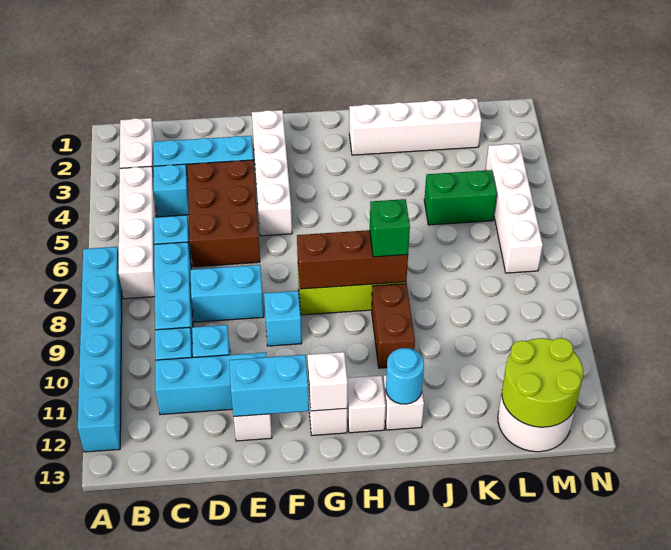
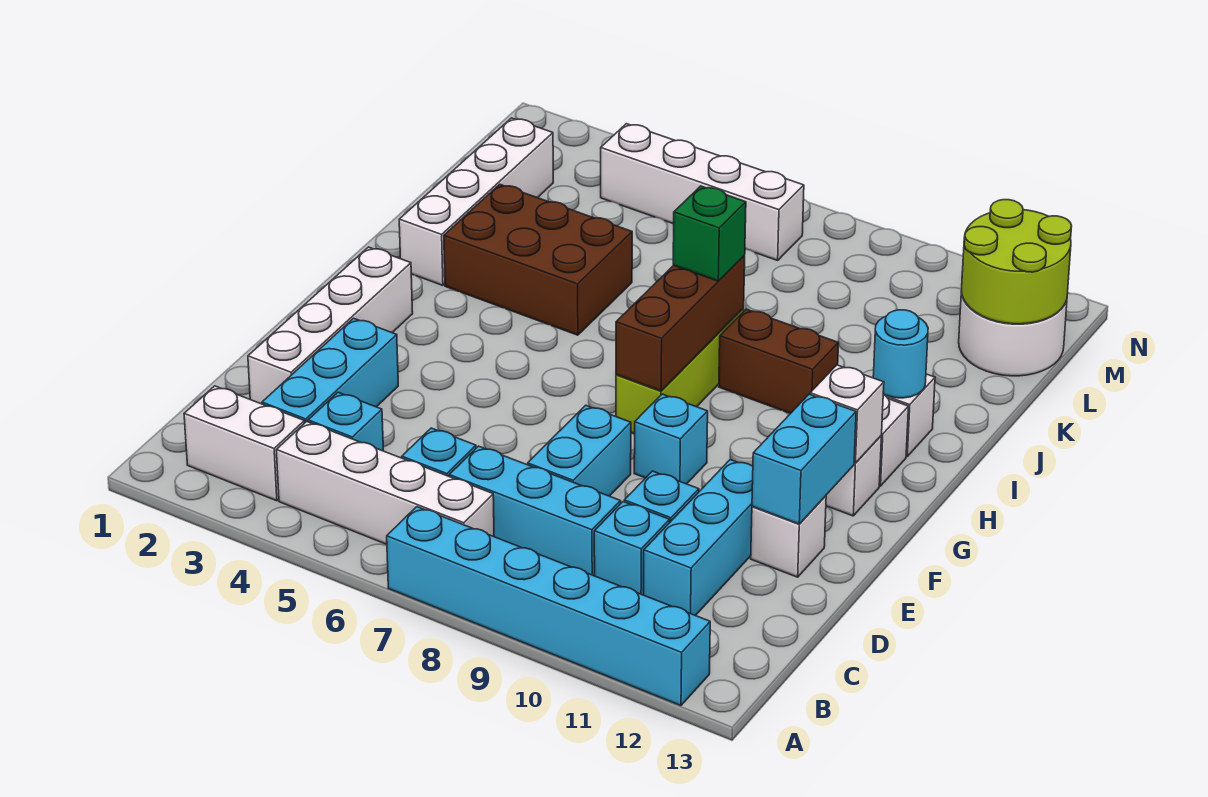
brown brick D4:E6 level 1 -> brown brick I3:J5 level 1
white brick F2:F5 level 1 -> white brick D2:G2 level 1
green brick K5:L5 level 1 -> none

